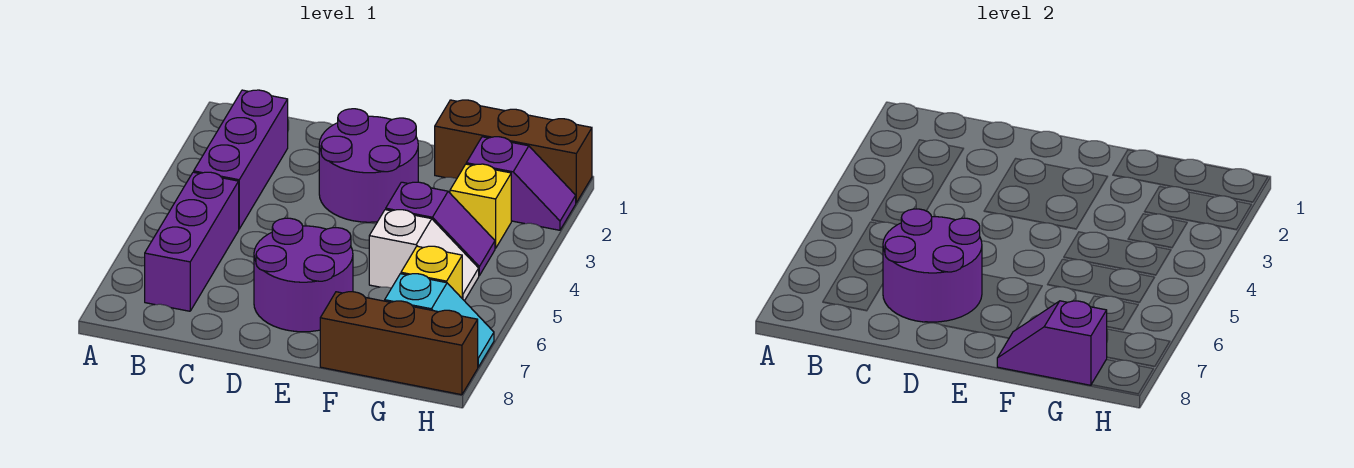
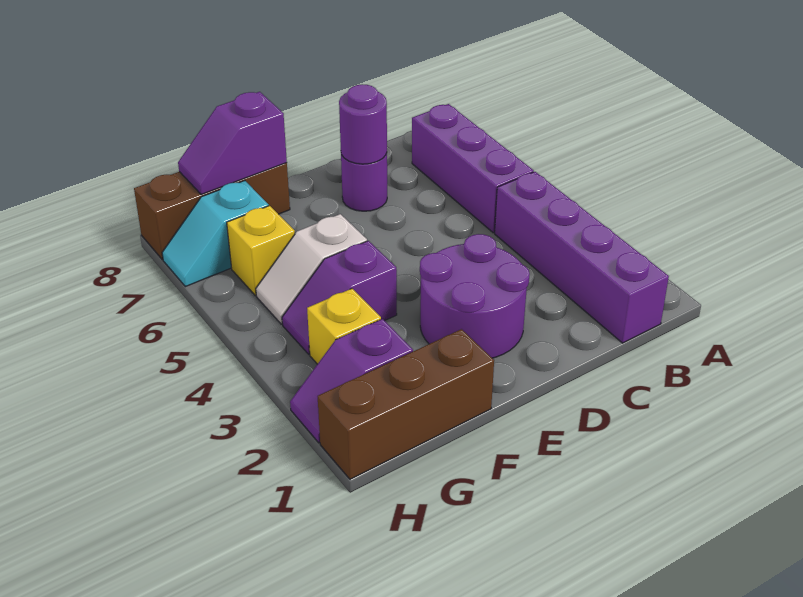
purple brick B2:B4 level 1 -> purple brick B1:B4 level 1
purple round brick C6:D7 level 2 -> purple round brick D7 level 2
purple round brick D6:E7 level 1 -> purple round brick D7 level 1
purple slope F8:G8 level 2 top G -> purple slope F8:G8 level 2 top F

